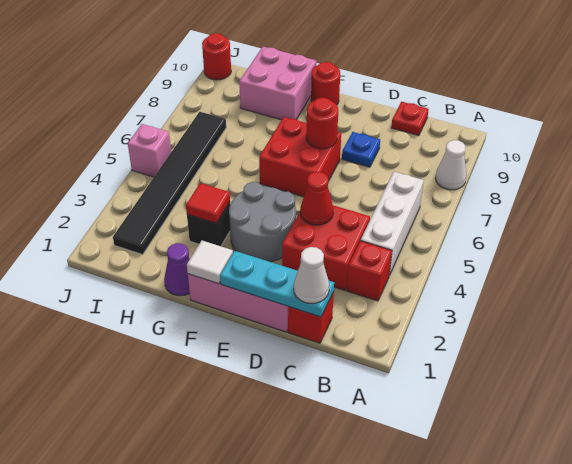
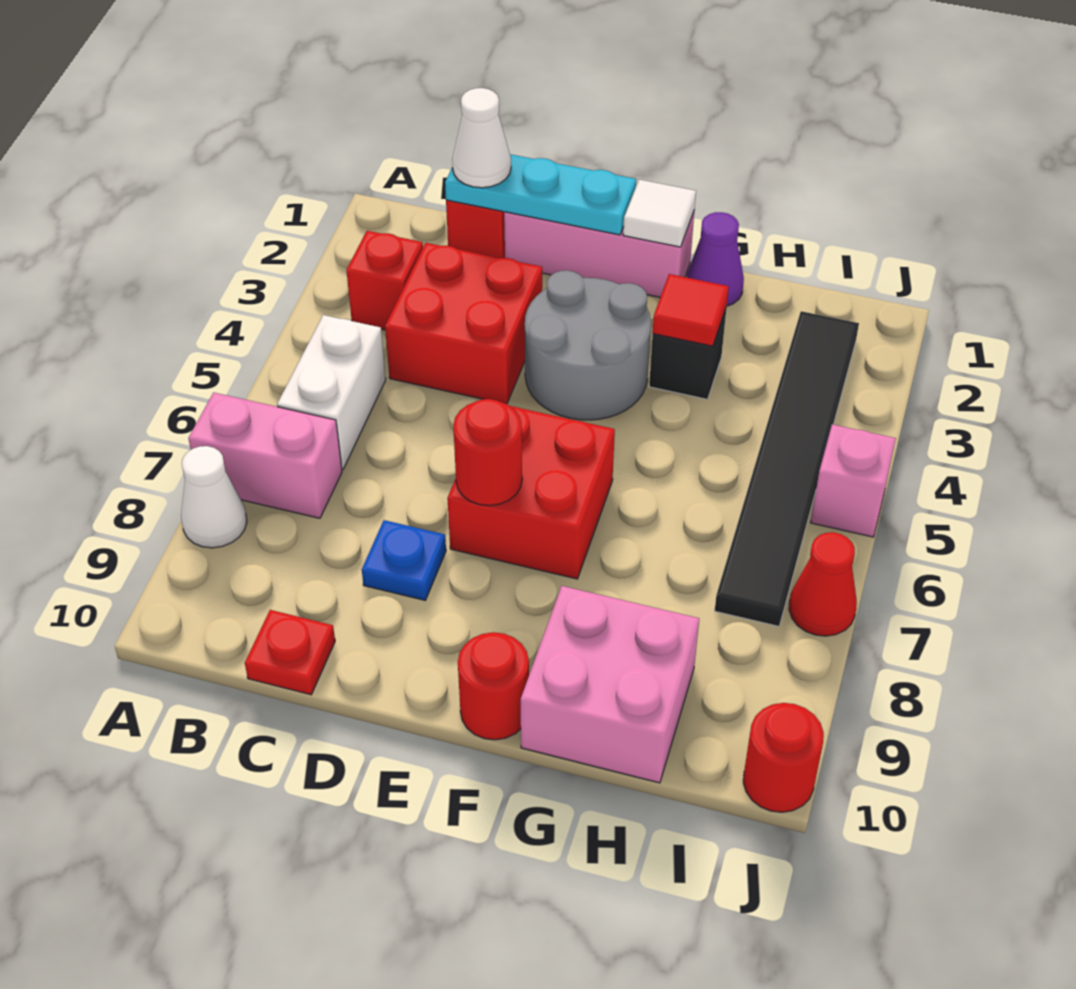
none -> pink brick A7:B7 level 1
white brick B4:B6 level 1 -> white brick B5:B6 level 1
red cone D4 level 2 -> red cone J7 level 1

